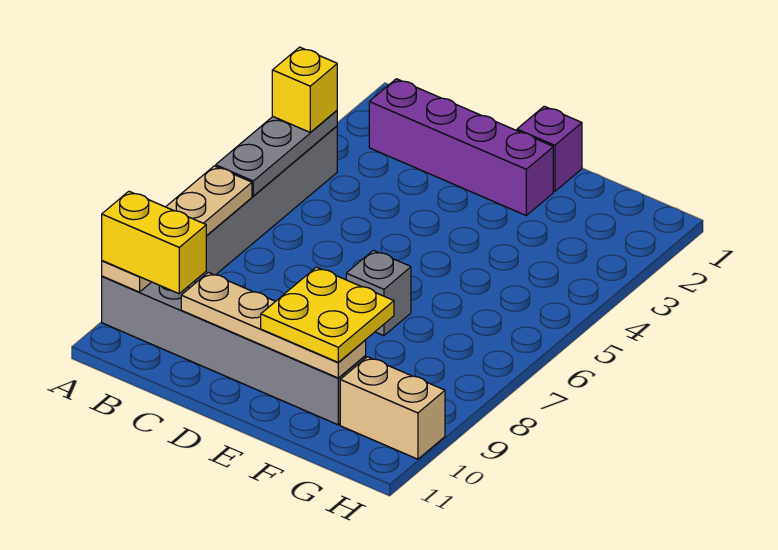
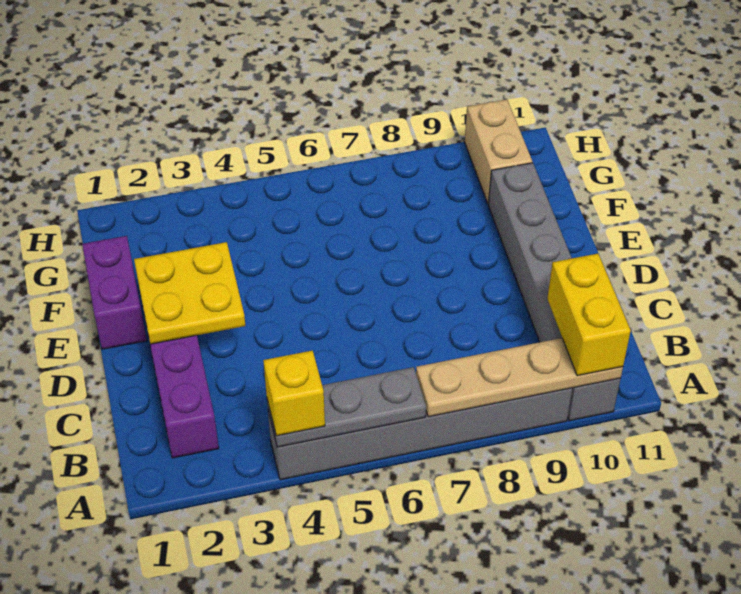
tan plate C10:F10 level 2 -> none
purple brick E1 level 1 -> purple brick E1:F1 level 1
grey brick E7 level 1 -> none
yellow plate E9:F10 level 3 -> yellow plate D2:E3 level 2

